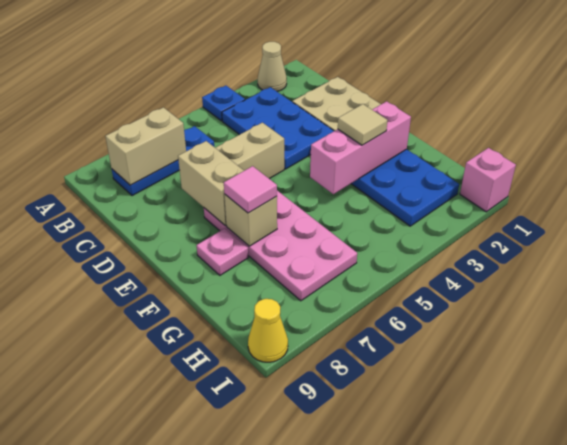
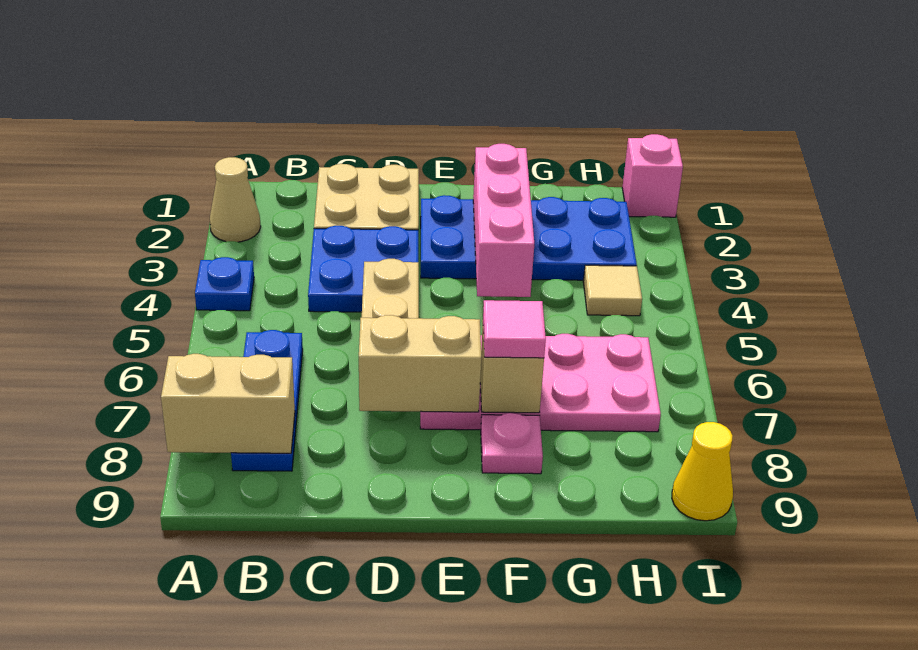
blue plate B3:D4 level 1 -> blue plate C3:D4 level 1
tan brick B7:B8 level 2 -> tan brick A8:B8 level 2
tan tile F3 level 3 -> tan tile H4 level 1

